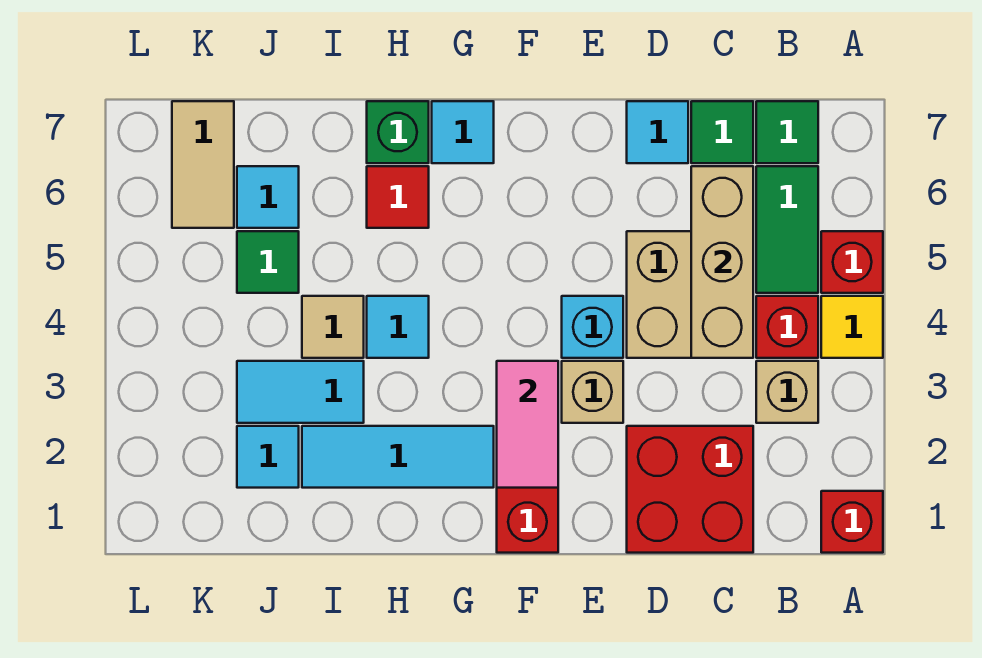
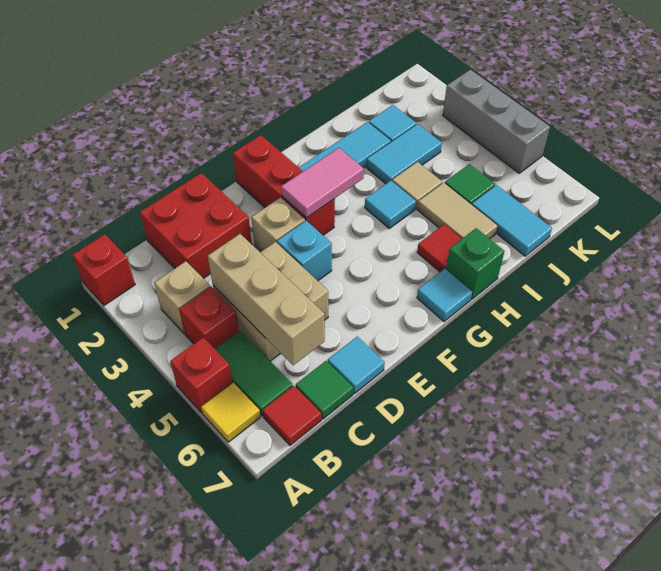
yellow tile A4 level 1 -> yellow tile A6 level 1
green tile B7 level 1 -> red tile B7 level 1
pink tile F2:F3 level 2 -> pink tile F3:G3 level 2
cyan tile J6 level 1 -> cyan tile J6:J7 level 1
tan tile K6:K7 level 1 -> tan tile I5:I6 level 1
none -> grey brick L3:L5 level 1

